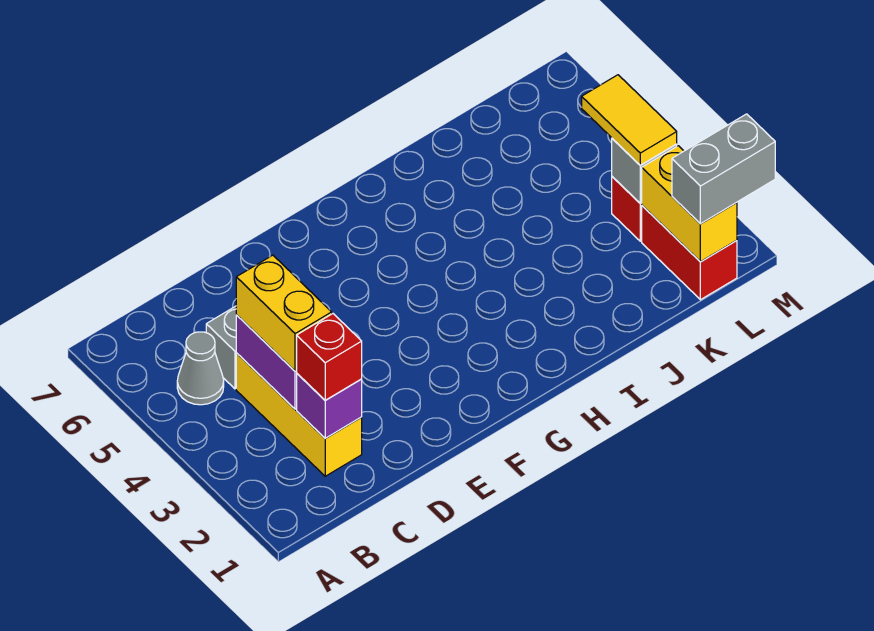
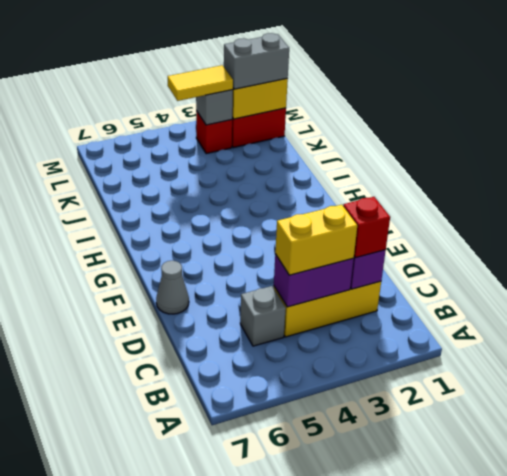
grey cone B5 level 1 -> grey cone E7 level 1
grey brick L1:M1 level 3 -> grey brick L1:L2 level 3

